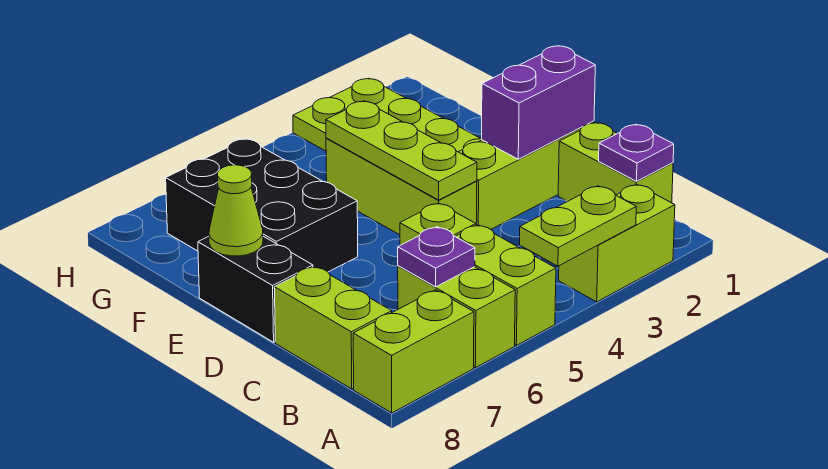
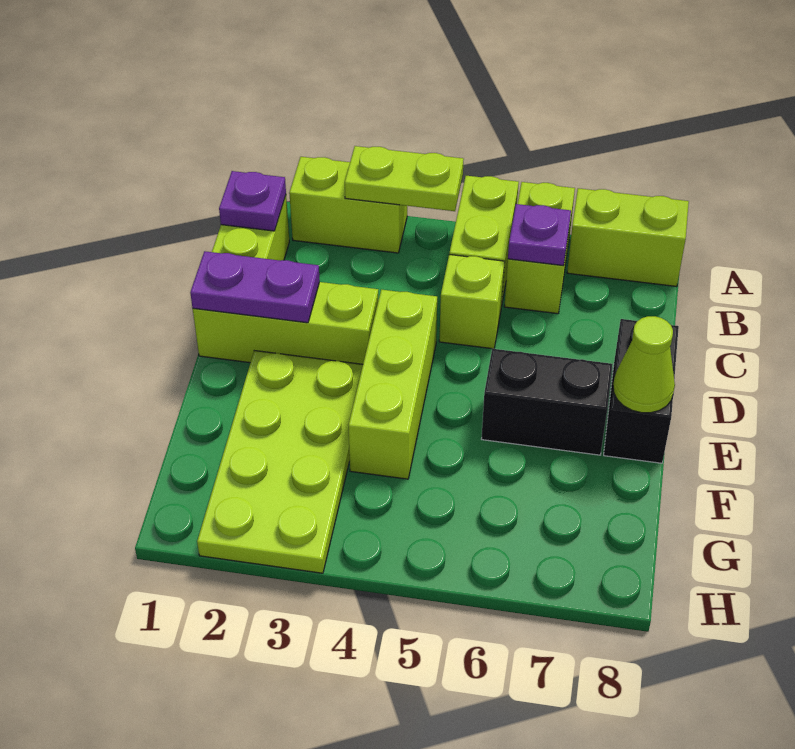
lime brick B8:C8 level 1 -> none
purple brick D1:D2 level 2 -> purple plate D1:D2 level 2
lime plate D4:F4 level 2 -> none
black brick E6:G7 level 1 -> black brick E6:E7 level 1

